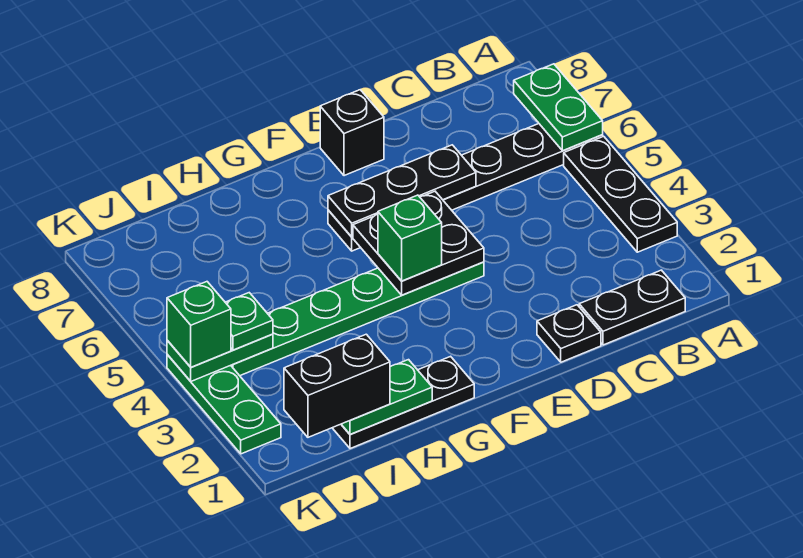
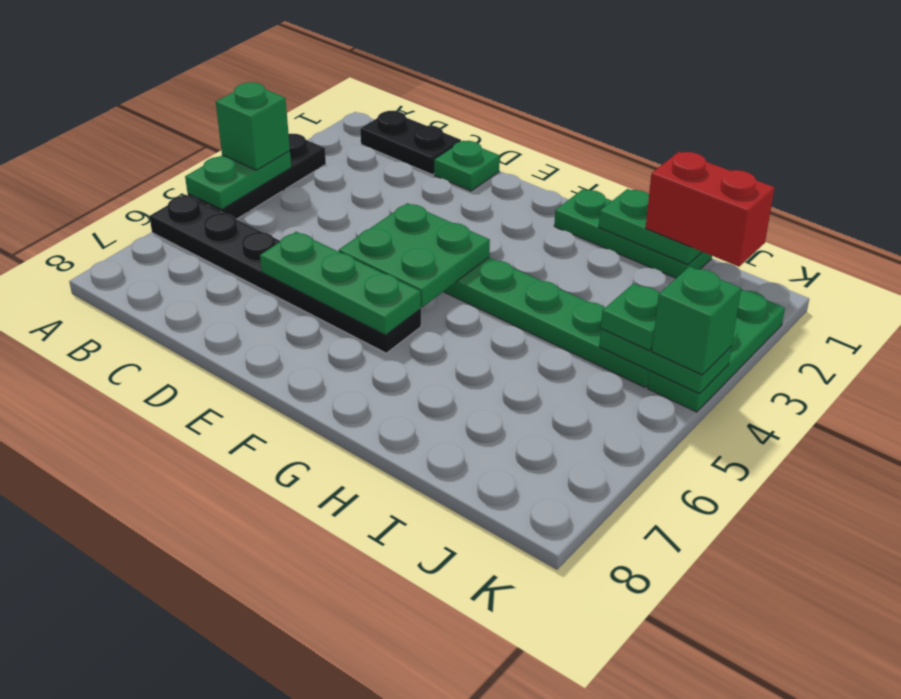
green plate A6:A7 level 2 -> green plate A4:A5 level 2
black plate D1 level 1 -> green plate D1 level 1
black plate D6:F6 level 2 -> green plate D6:F6 level 2
black plate E4:F5 level 2 -> green plate E4:F5 level 2
black brick E8 level 1 -> none
green brick F4 level 3 -> green brick A4 level 3
black plate G1:I1 level 1 -> green plate G1:I1 level 1
black brick I1:J1 level 3 -> red brick I1:J1 level 3

